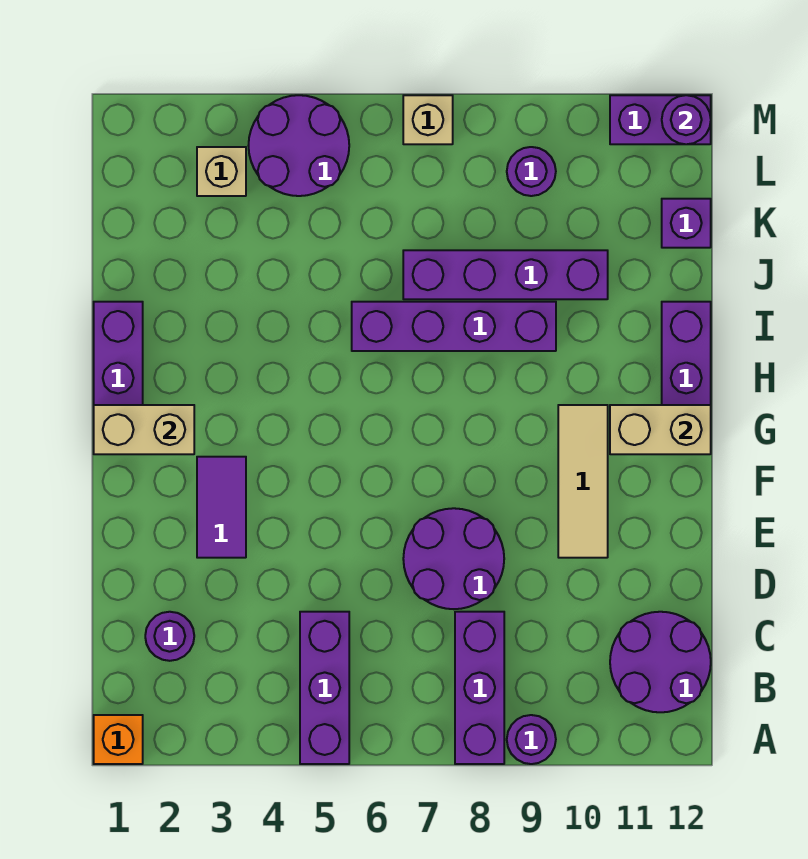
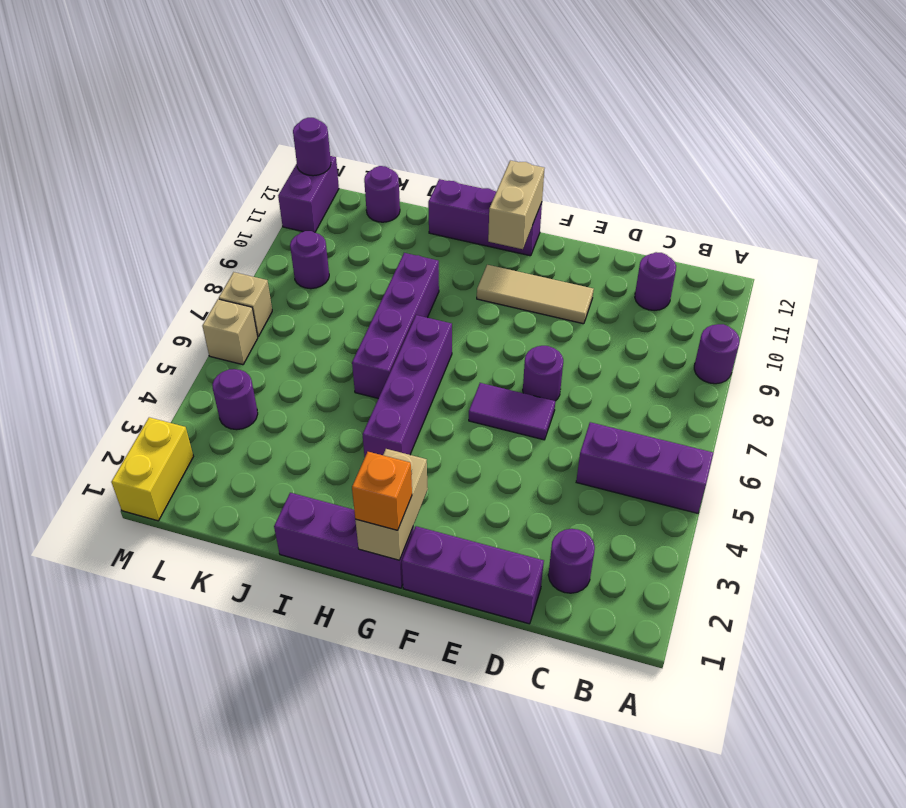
orange brick A1 level 1 -> orange brick G1 level 3
purple brick A8:C8 level 1 -> purple brick D1:F1 level 1
purple round brick B11:C12 level 1 -> purple round brick C11 level 1
purple round brick D7:E8 level 1 -> purple round brick E7 level 1
purple tile E3:F3 level 1 -> purple tile E6:F6 level 1
purple brick J7:J10 level 1 -> purple brick H4:H7 level 1
purple brick K12 level 1 -> purple round brick K12 level 1
tan brick L3 level 1 -> tan brick M6 level 1
purple round brick L4:M5 level 1 -> purple round brick L4 level 1
none -> yellow brick M1:M2 level 1

